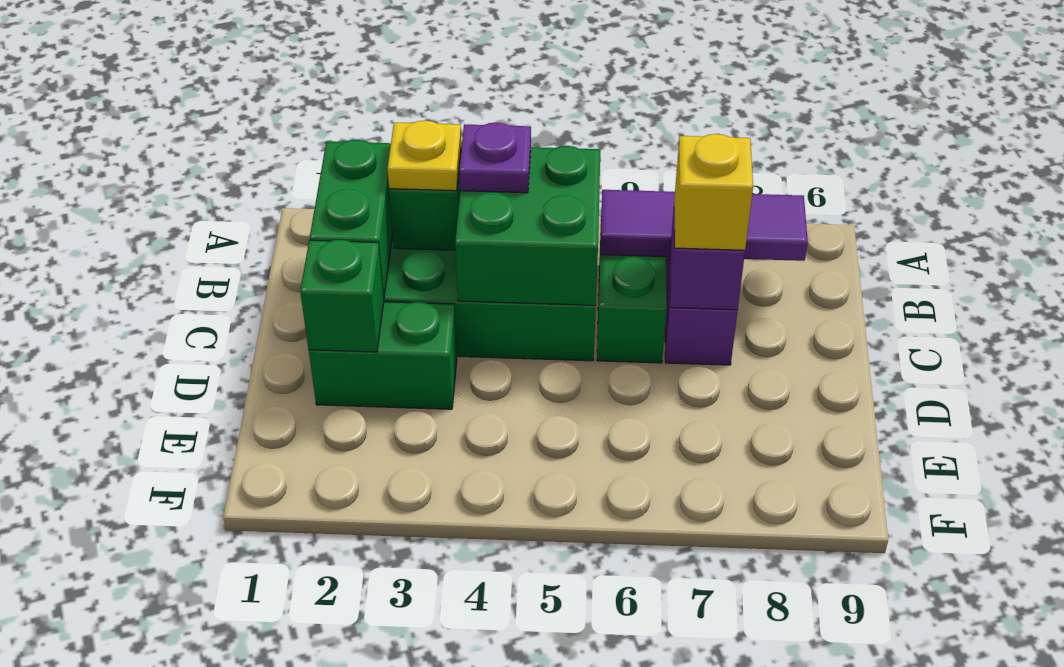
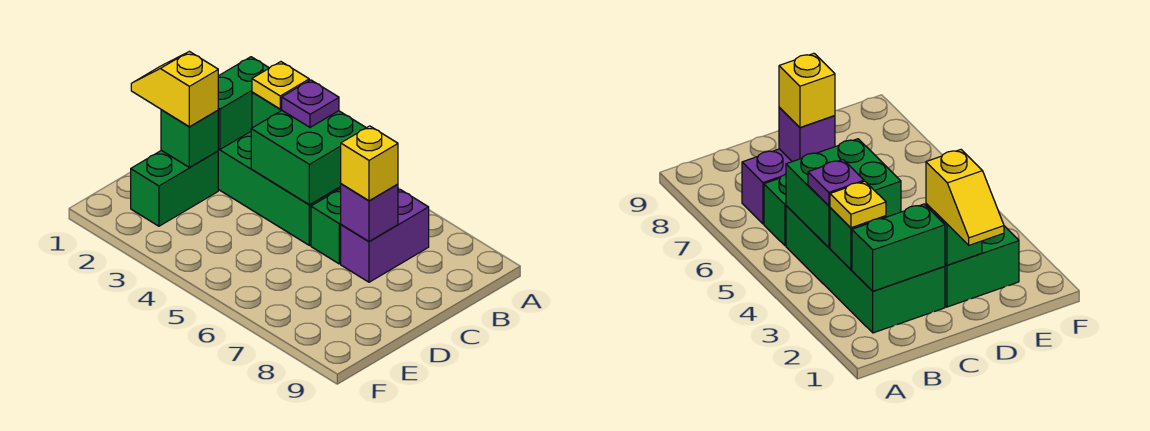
purple tile B6:B8 level 2 -> none
none -> yellow slope D1:D2 level 3 top 2
green brick D2:D3 level 1 -> green brick D2:E2 level 1

